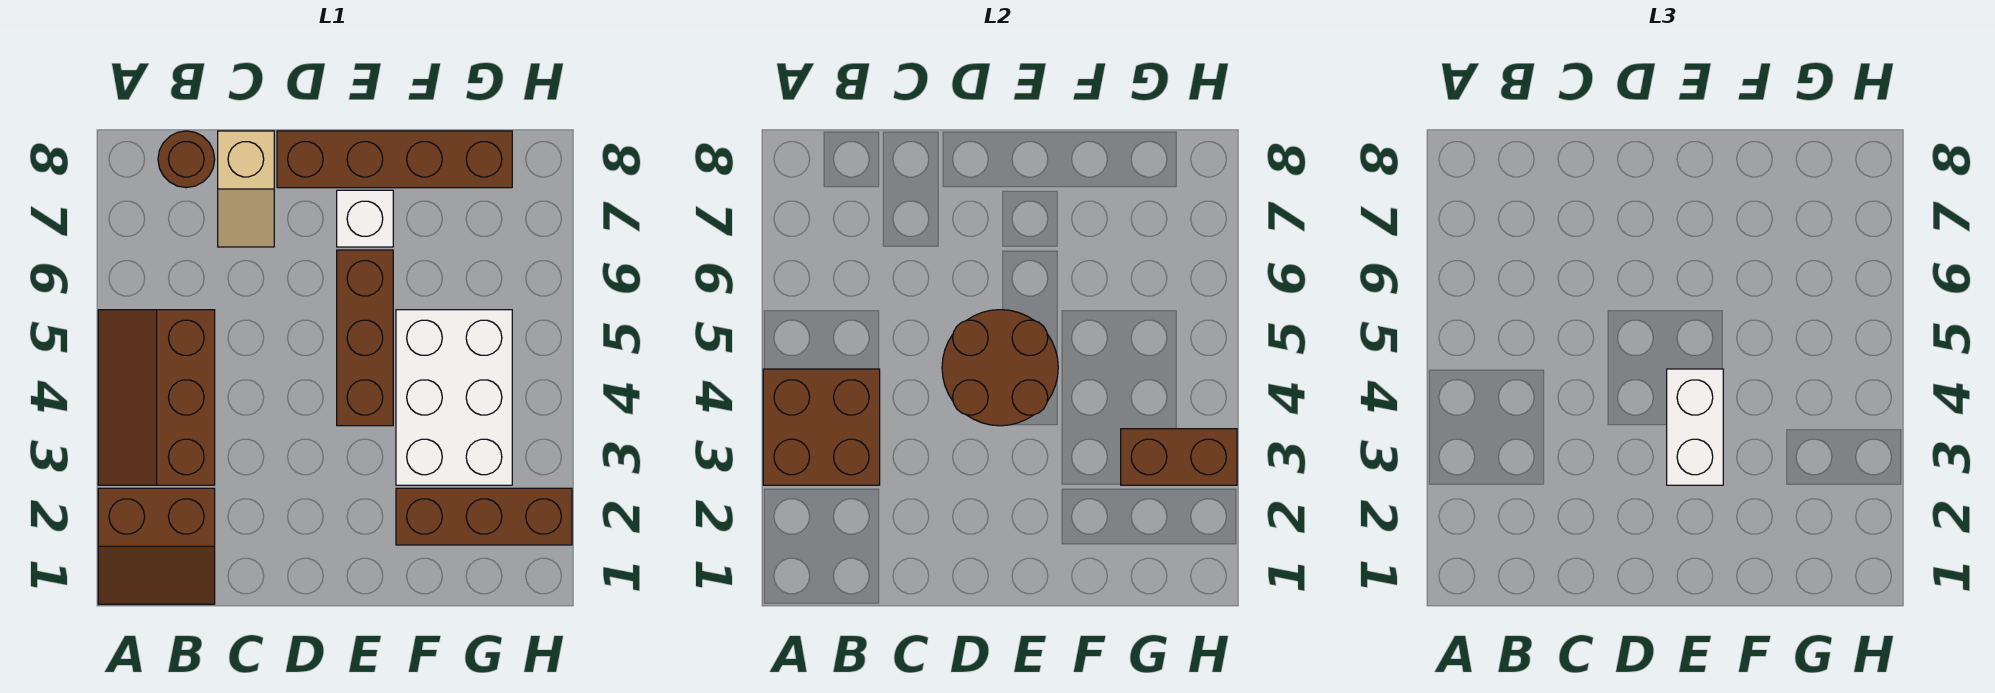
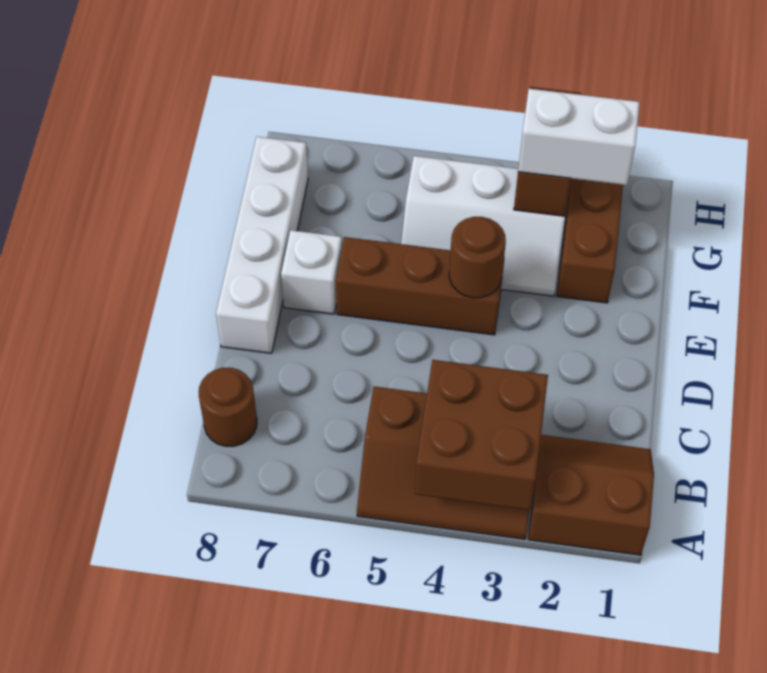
brown slope A1:B2 level 1 top 2 -> brown slope A1:B2 level 1 top A
tan slope C7:C8 level 1 top 8 -> none
brown round brick D4:E5 level 2 -> brown round brick E4 level 2
brown brick D8:G8 level 1 -> white brick D8:G8 level 1
white brick E3:E4 level 3 -> white brick G2:G3 level 3
white brick F3:G5 level 1 -> white slope F3:G5 level 1 top G

